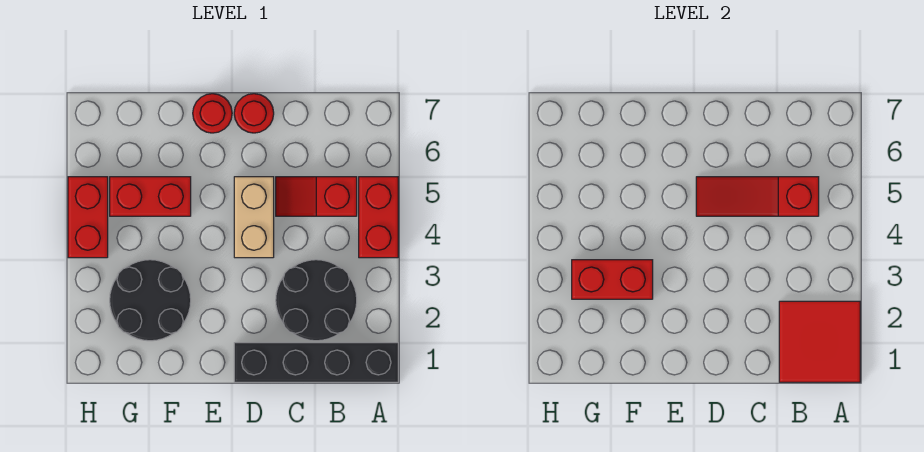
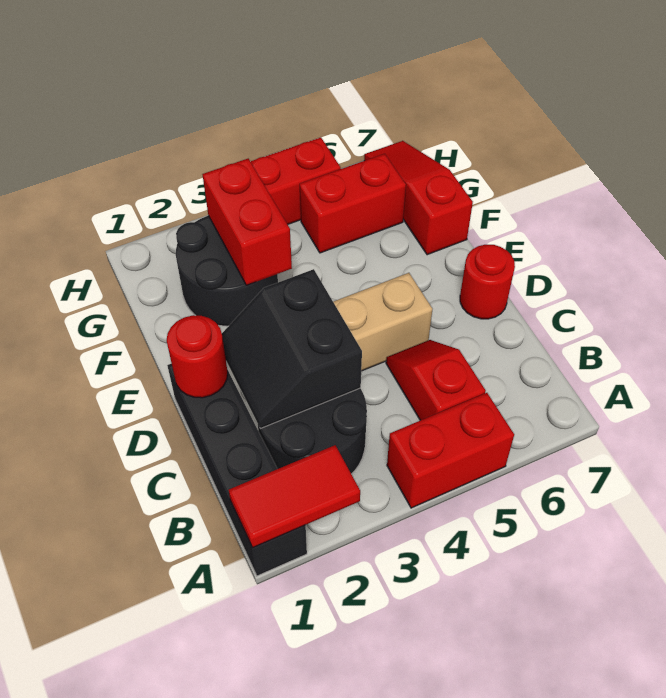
red tile A1:B2 level 2 -> red tile A1:A2 level 2
red slope B5:D5 level 2 top B -> red slope F7:H7 level 1 top F
none -> black slope C2:D3 level 2 top 3
red round brick E7 level 1 -> red round brick D1 level 2
red brick F5:G5 level 1 -> red brick G5:G6 level 1

